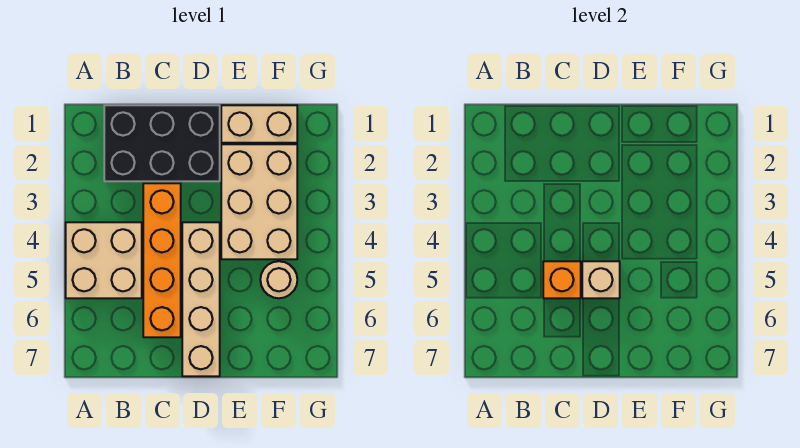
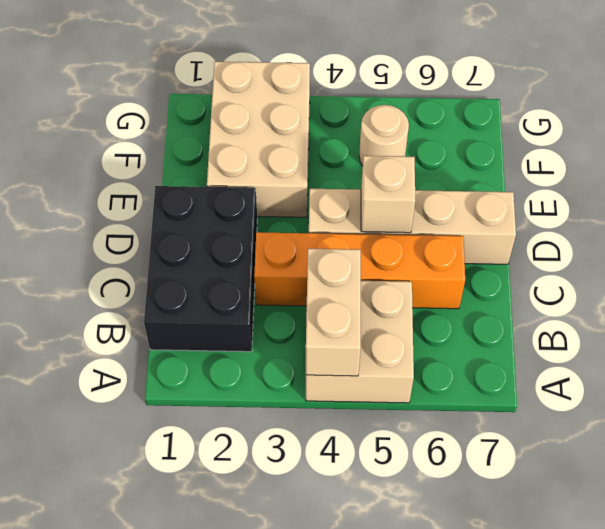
orange brick C5 level 2 -> none
tan brick E1:F1 level 1 -> tan brick A4:B4 level 2
tan brick E2:F4 level 1 -> tan brick E2:G3 level 1

